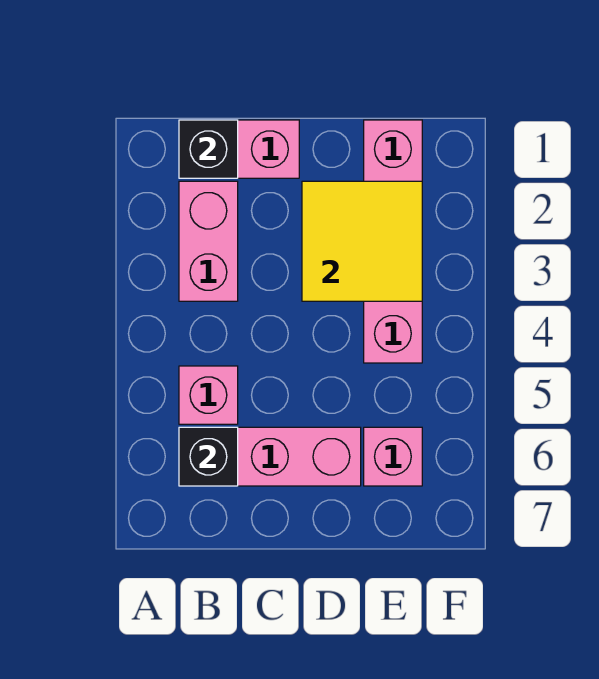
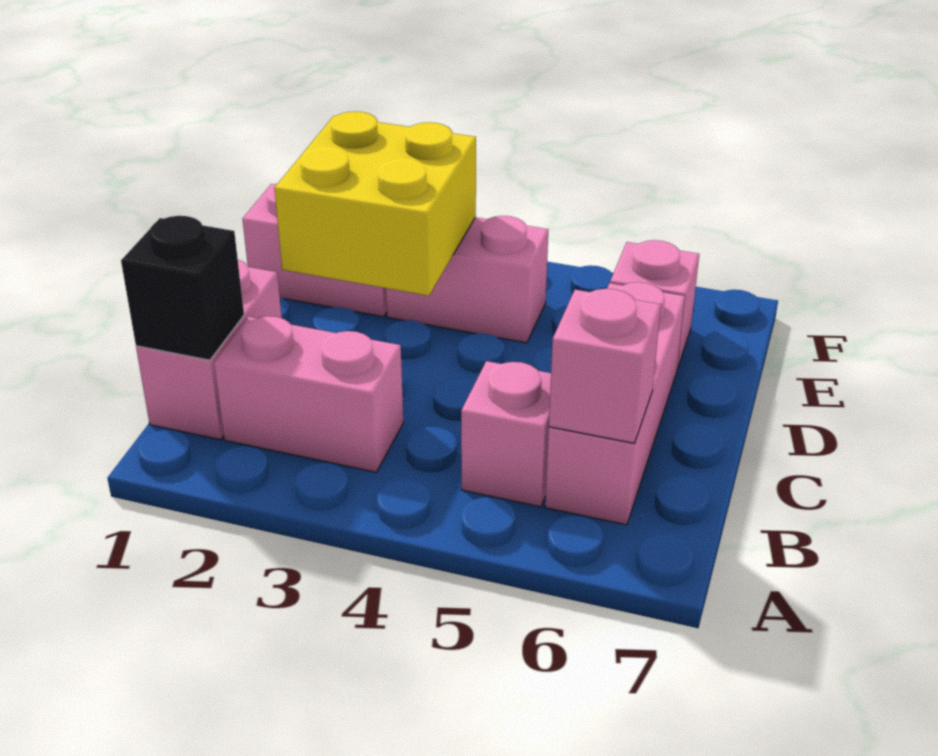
black brick B6 level 2 -> pink brick B6 level 2
yellow tile D2:E3 level 2 -> yellow brick D2:E3 level 2

